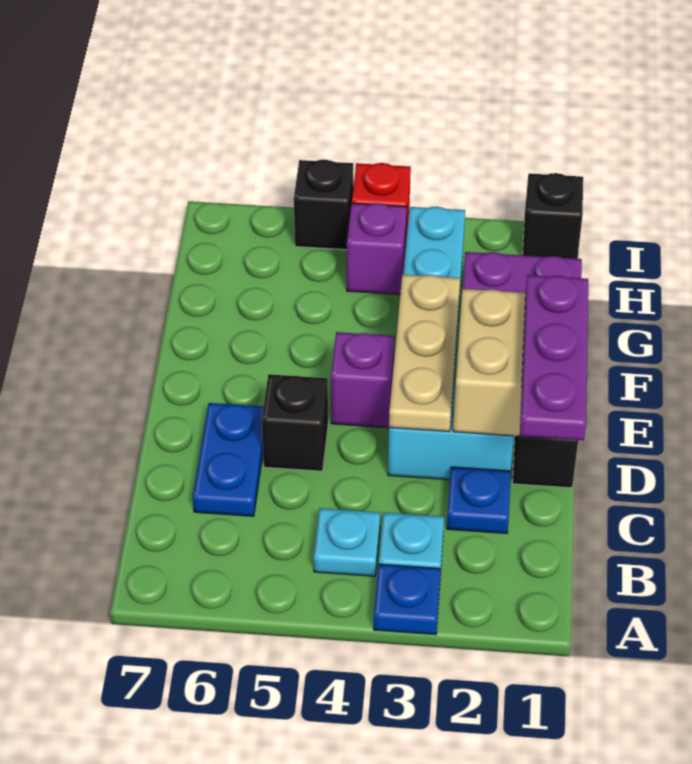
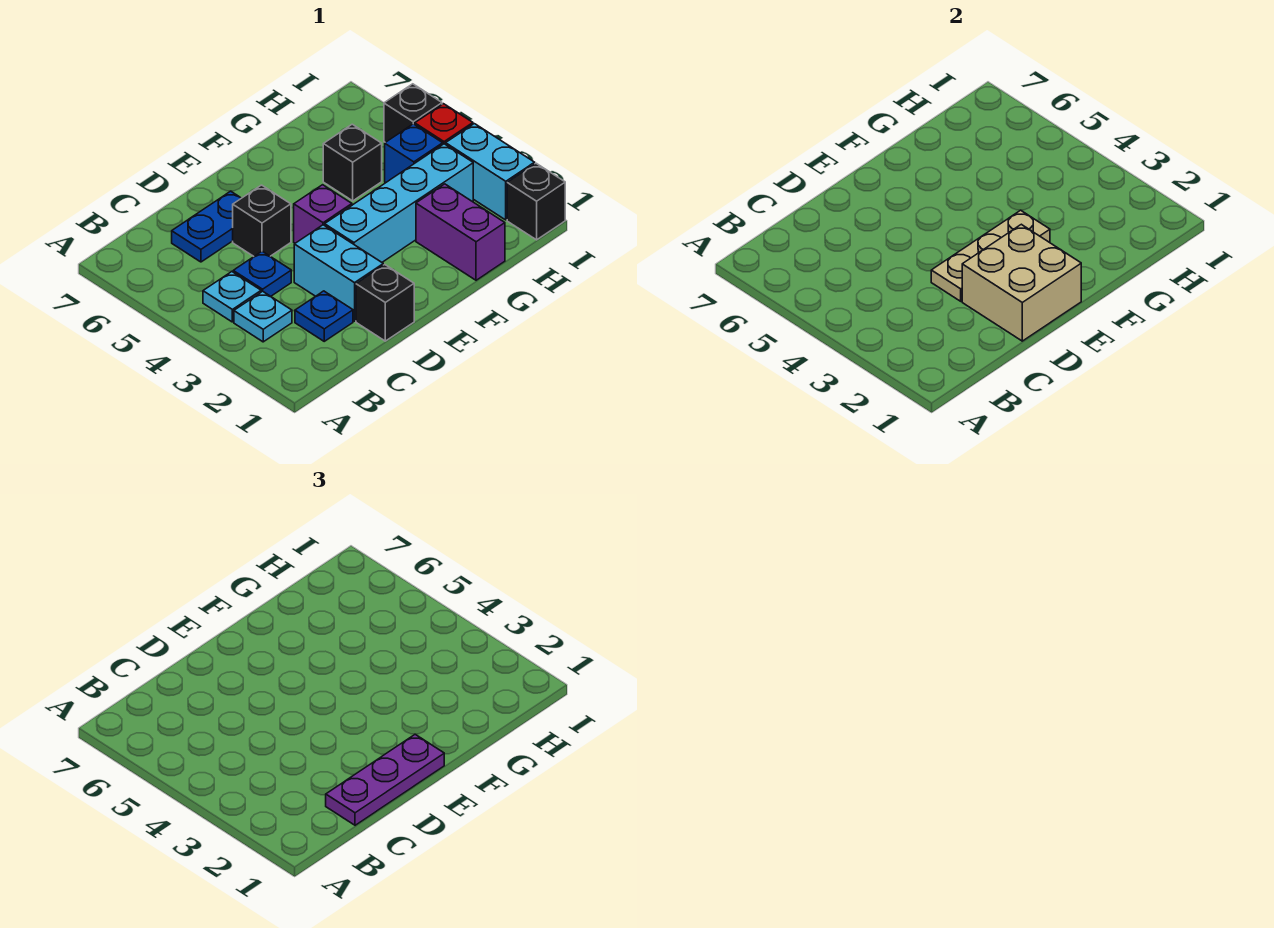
blue plate A3 level 1 -> blue plate C4 level 1
none -> black brick G5 level 1
purple brick H4 level 1 -> blue brick H4 level 1
none -> cyan brick I2:I3 level 1

